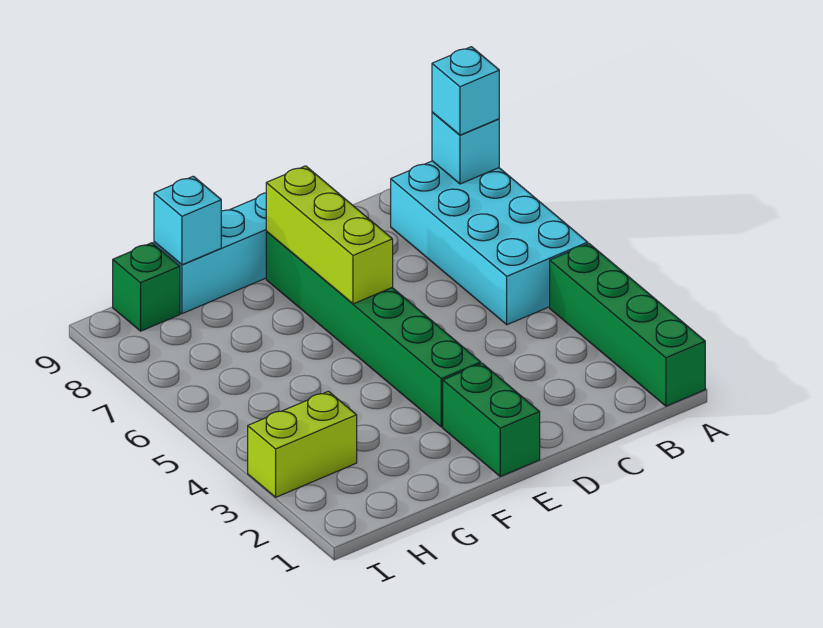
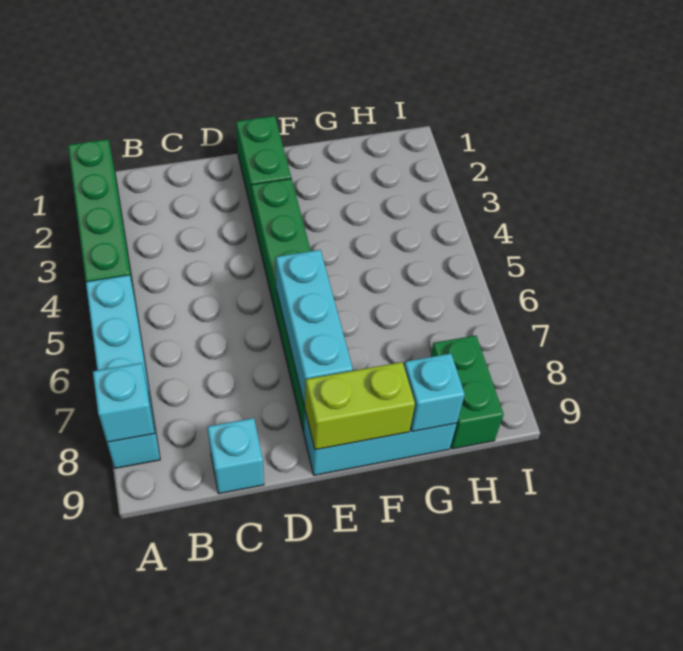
cyan brick A5:B8 level 1 -> cyan brick A5:A8 level 1
cyan brick A8 level 3 -> cyan brick C9 level 1
lime brick E6:E8 level 2 -> cyan brick E6:E8 level 2
lime brick H3:I3 level 1 -> lime brick E9:F9 level 2
green brick H9 level 1 -> green brick H8:H9 level 1

